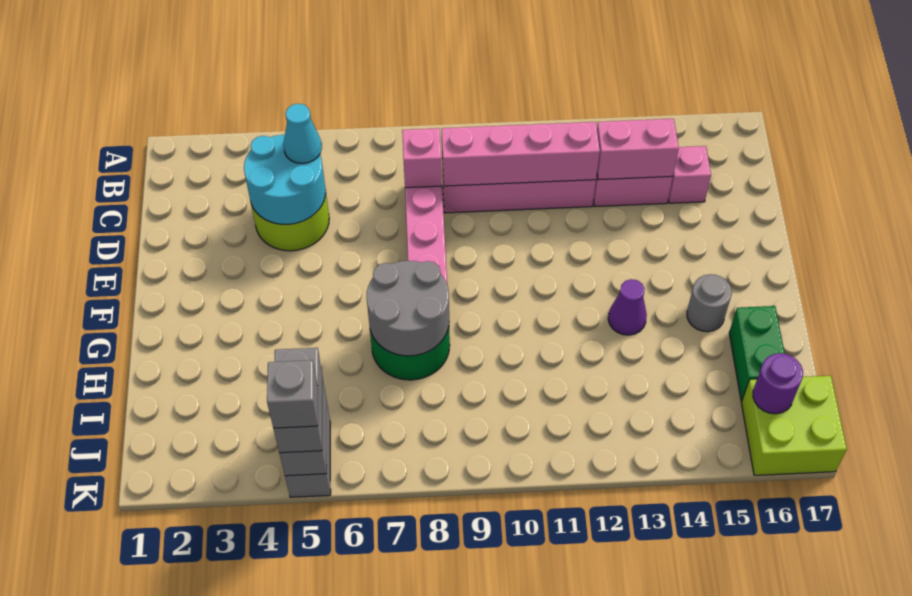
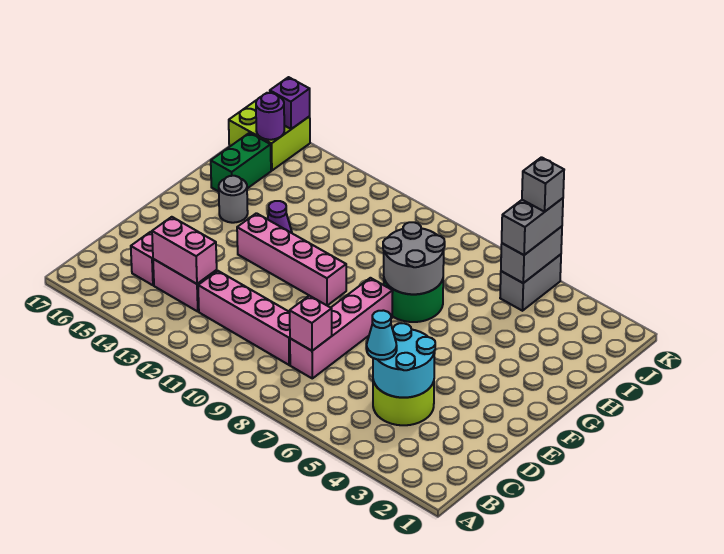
pink brick C9:C12 level 2 -> pink brick F10:F13 level 1
none -> purple brick K16 level 2

